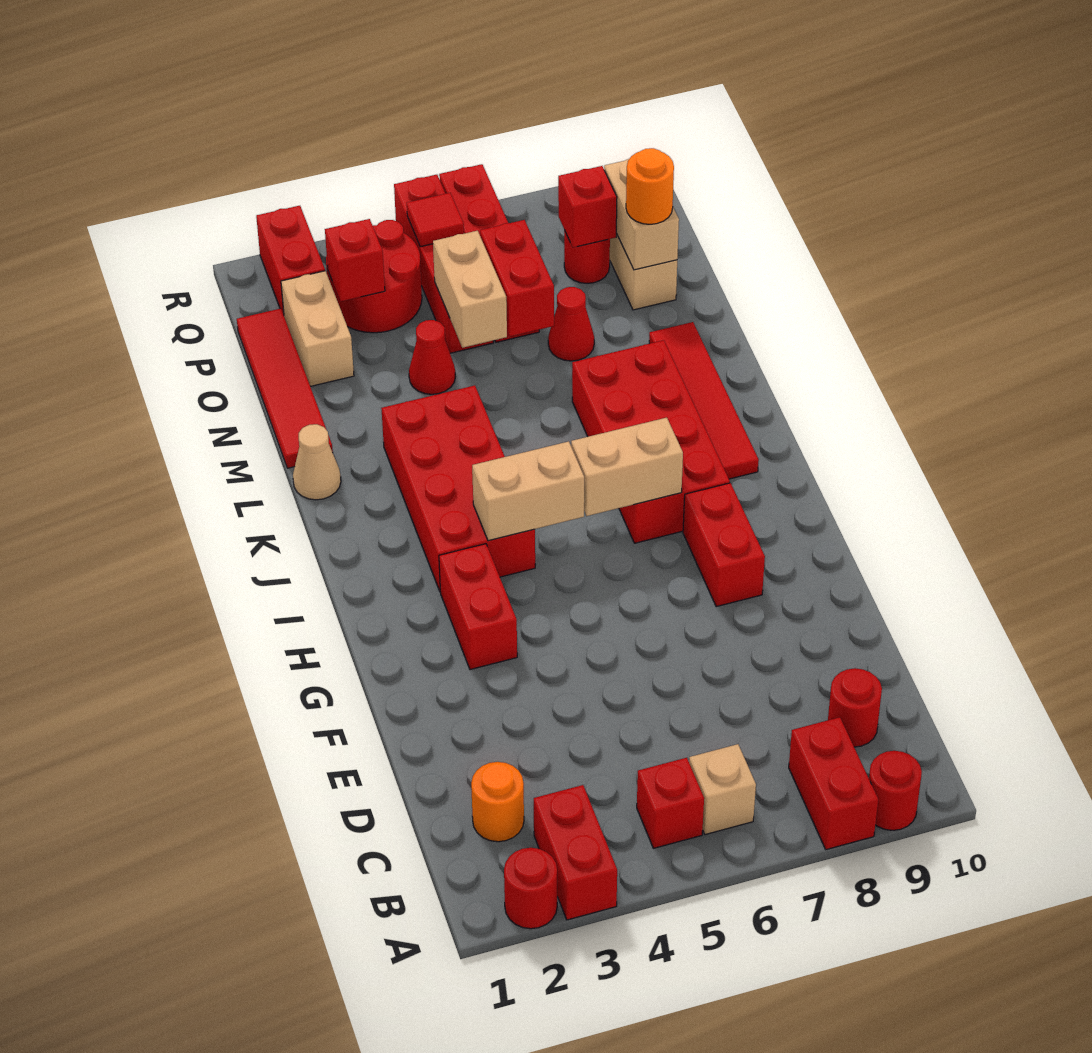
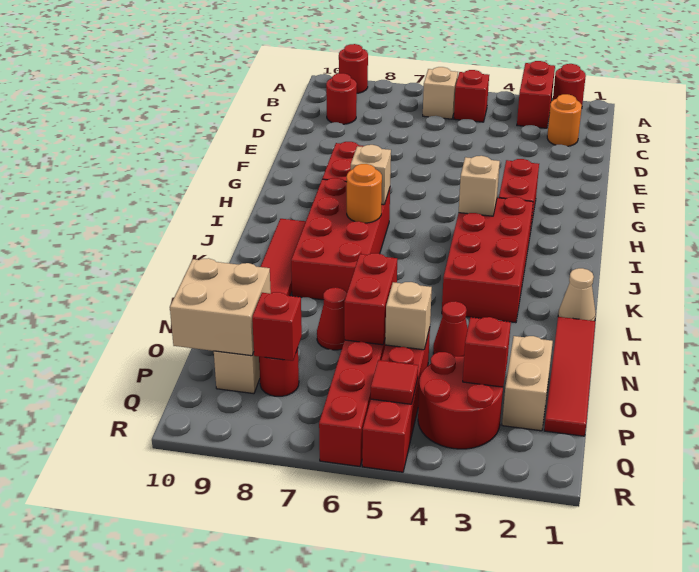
red brick A8:B8 level 1 -> none
tan brick I4:I5 level 2 -> tan brick I4 level 2
tan brick I6:I7 level 2 -> tan brick I7 level 2
tan brick N5:O5 level 2 -> tan brick O5 level 2
tan brick O9:P9 level 2 -> tan brick O9:P10 level 2
orange round brick O9 level 3 -> orange round brick J7 level 2
red brick Q2:R2 level 1 -> none

